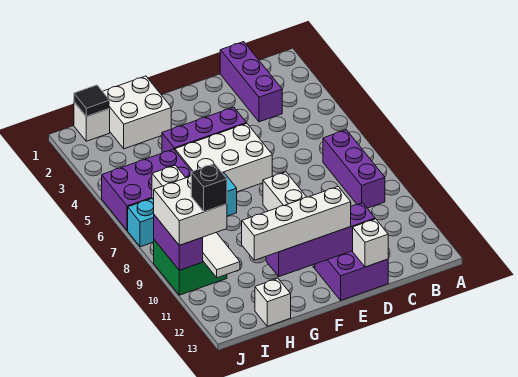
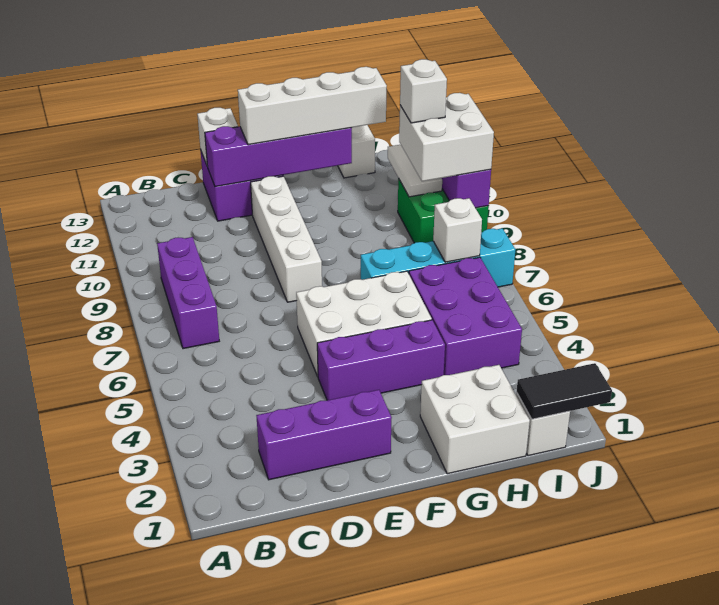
purple brick C1:C3 level 1 -> purple brick C2:E2 level 1
purple brick H5:J6 level 1 -> purple brick H4:I6 level 1
black tile I1 level 2 -> black tile I1:J1 level 2
black brick I10 level 4 -> white brick I10 level 4

